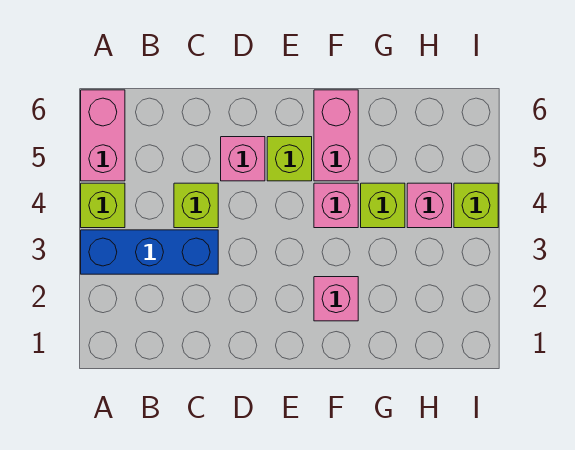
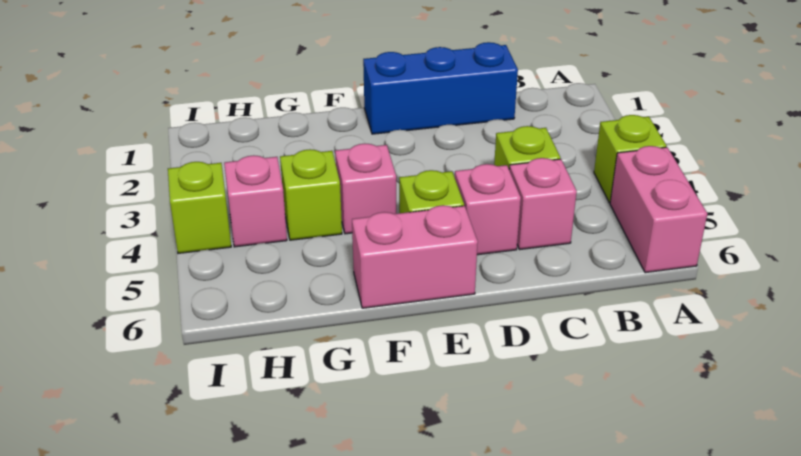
blue brick A3:C3 level 1 -> blue brick C1:E1 level 1
pink brick F2 level 1 -> pink brick C5 level 1
pink brick F5:F6 level 1 -> pink brick E6:F6 level 1

